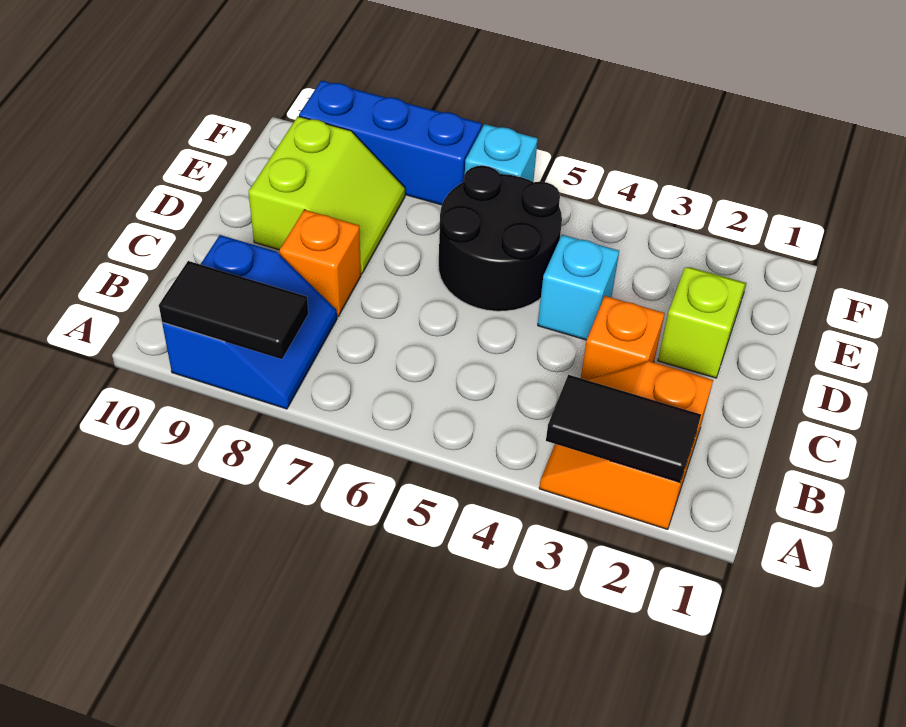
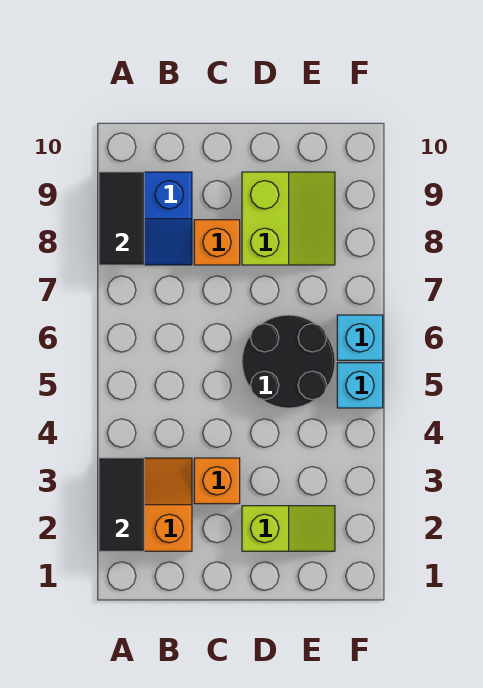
cyan brick D4 level 1 -> cyan brick F5 level 1
lime slope D8:E9 level 1 top 9 -> lime slope D8:E9 level 1 top D
blue brick F7:F9 level 1 -> none

